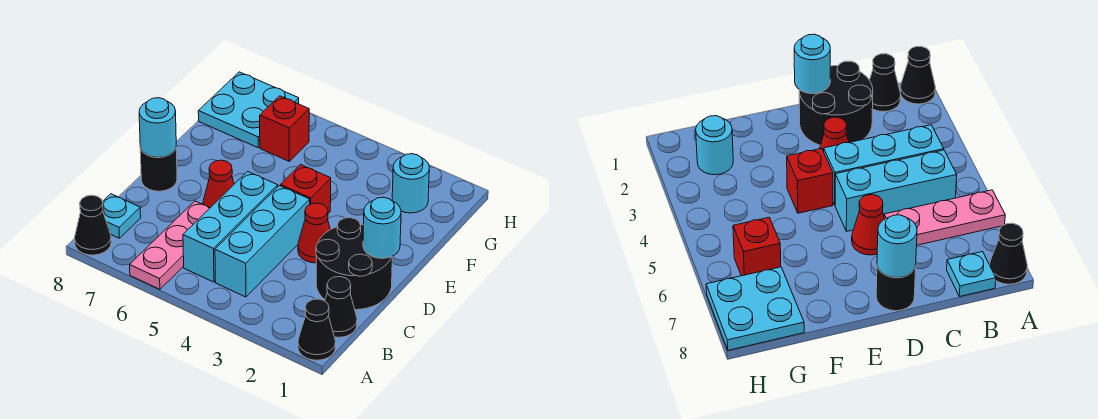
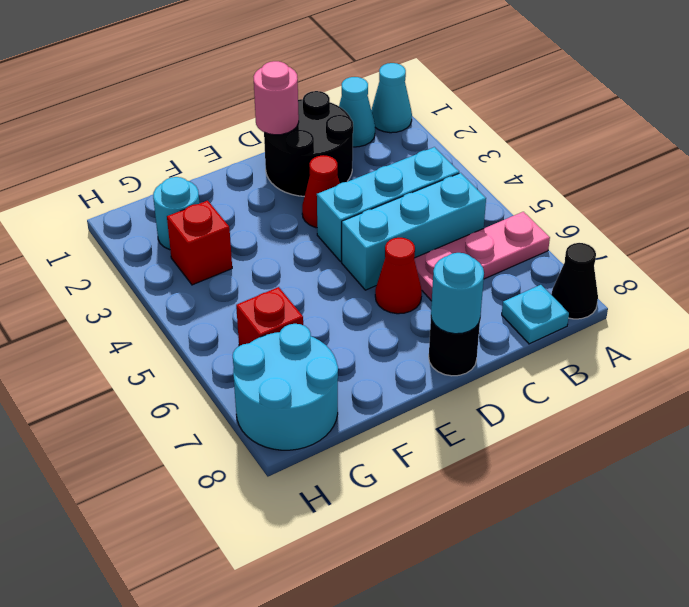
black cone A1 level 1 -> cyan cone A1 level 1
black cone B1 level 1 -> cyan cone B1 level 1
cyan round brick D1 level 2 -> pink round brick D1 level 2
red brick E4 level 1 -> red brick G3 level 1
cyan plate G7:H8 level 1 -> cyan round brick G7:H8 level 1

